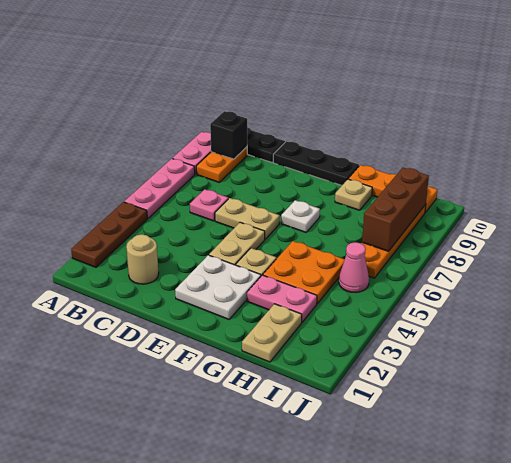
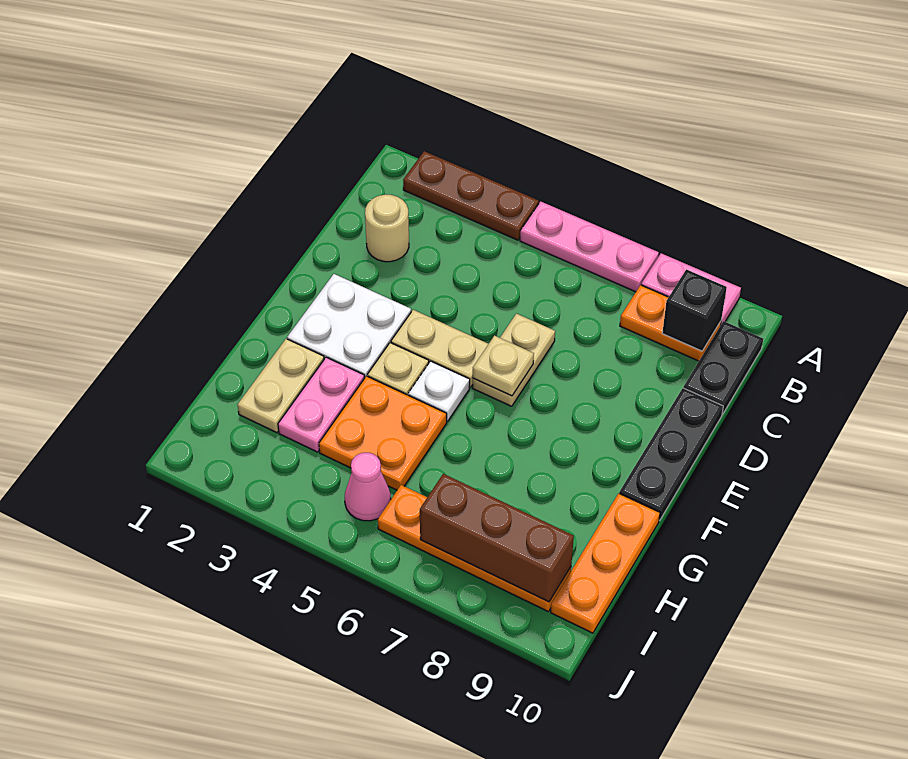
pink plate C6 level 1 -> none
white plate F7 level 1 -> white plate F5 level 1
tan plate G9 level 1 -> tan plate E6 level 2
tan plate H1:H2 level 1 -> tan plate G2:H2 level 1

